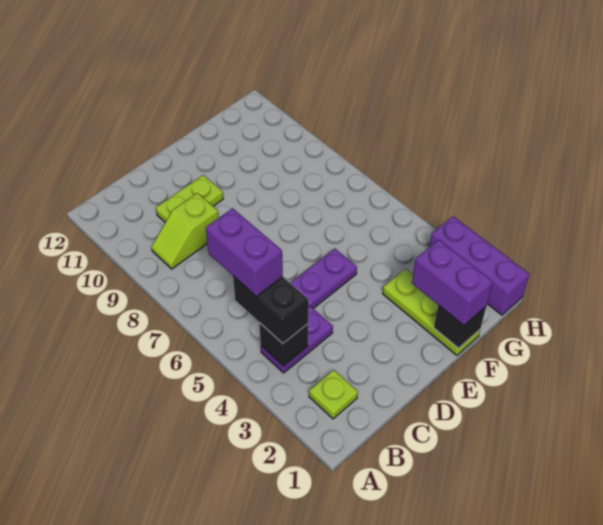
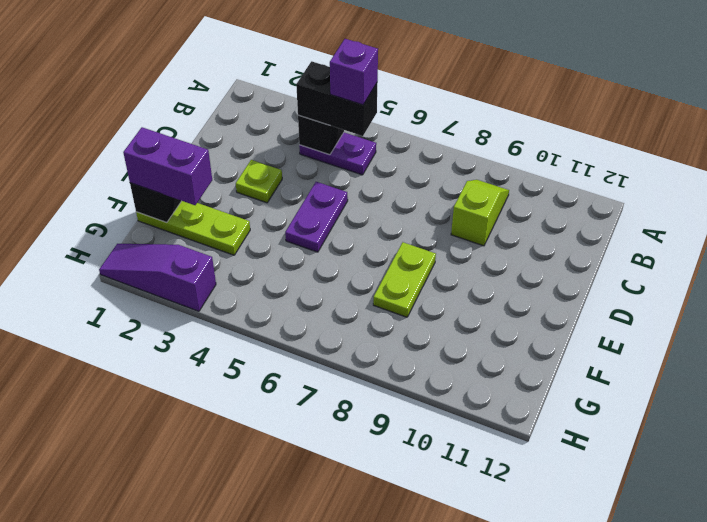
lime plate B2 level 1 -> lime plate D3 level 1
purple plate B4:C4 level 1 -> purple plate B4:B5 level 1
purple brick B5:B6 level 4 -> purple brick B5 level 4
lime plate C10:D10 level 1 -> lime plate E8:F8 level 1
purple brick H1:H3 level 1 -> purple slope H1:H3 level 1 top 3

